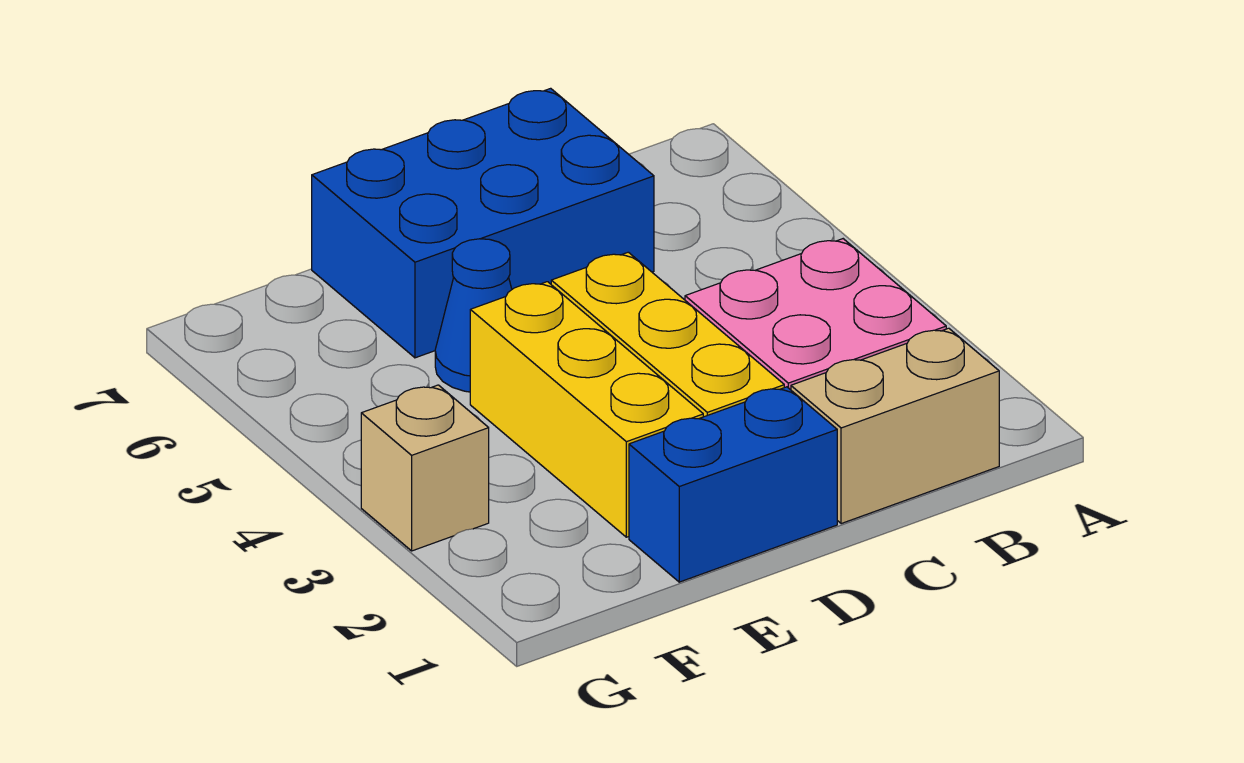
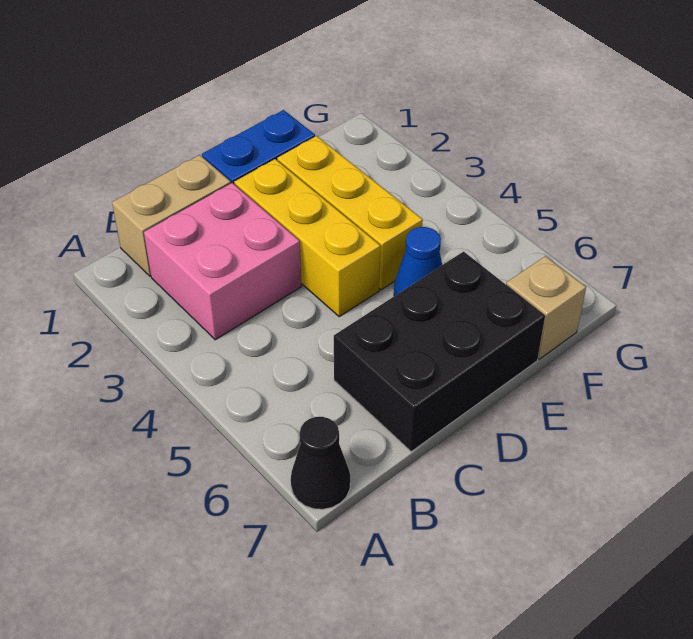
none -> black cone A7 level 1
blue brick C6:E7 level 1 -> black brick C6:E7 level 1
tan brick G3 level 1 -> tan brick F7 level 1

